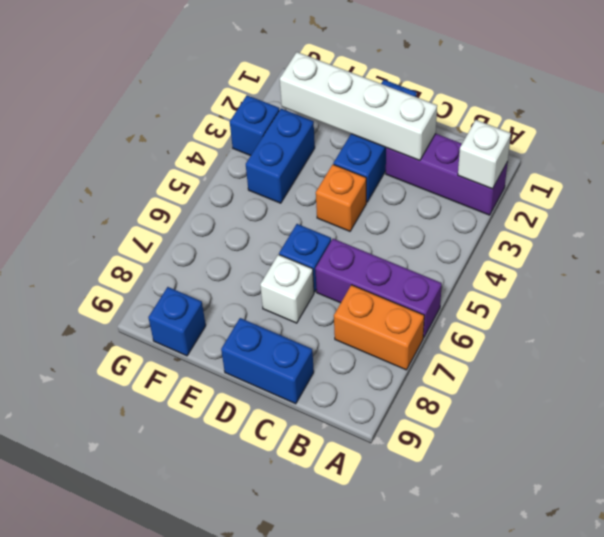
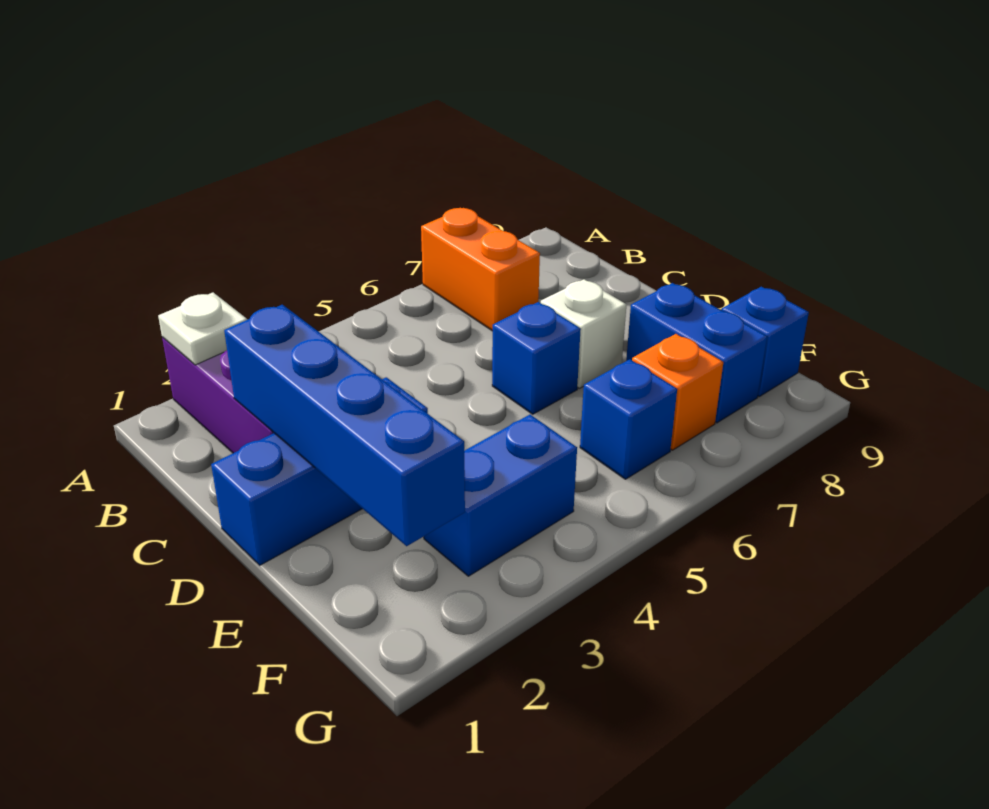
white brick A2 level 2 -> white plate A2 level 2
purple brick A6:C6 level 1 -> none
white brick C2:F2 level 2 -> blue brick C2:F2 level 2
blue brick C9:D9 level 1 -> blue brick E8:F8 level 1
orange brick D4 level 1 -> orange brick F7 level 1
blue brick G3 level 1 -> blue brick F6 level 1

